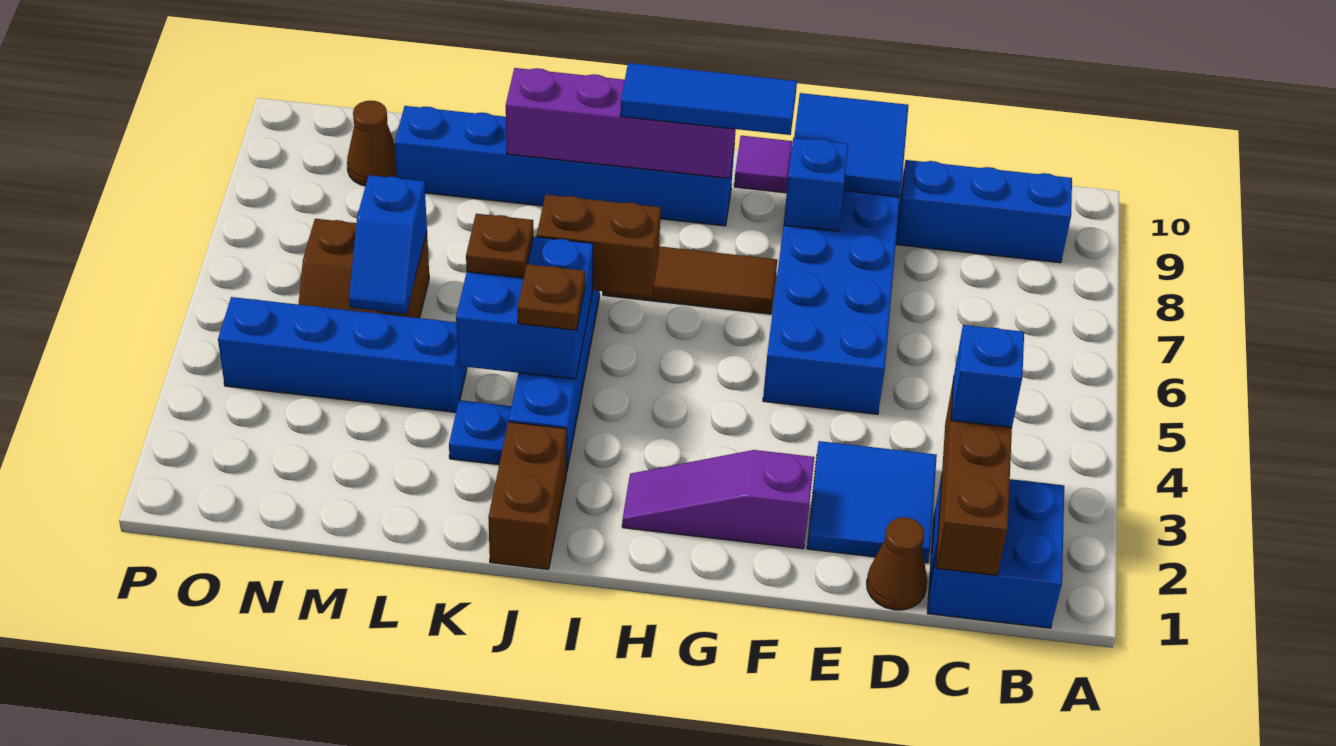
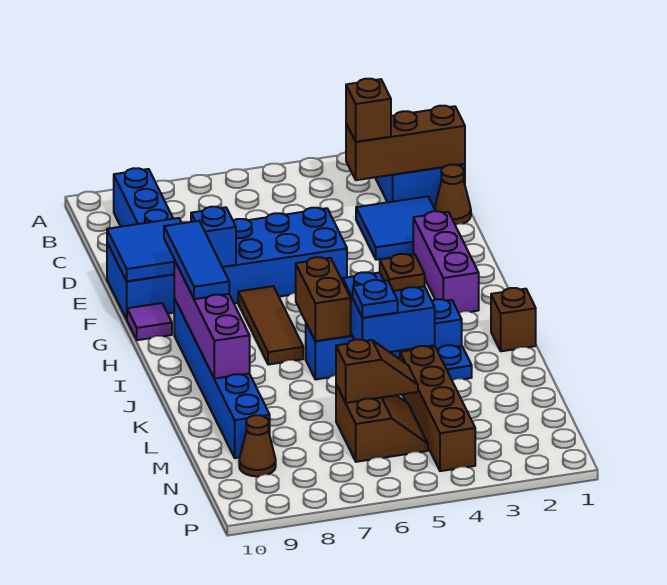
blue brick C3 level 3 -> brown brick C3 level 3
purple slope F2:H2 level 1 top F -> purple brick F2:H2 level 1
brown brick J1:J2 level 1 -> brown brick J1 level 1
brown plate K5 level 3 -> blue plate K5 level 3
blue brick L4:O4 level 1 -> brown brick L4:O4 level 1
blue slope M5:M6 level 2 top 6 -> brown slope M5:M6 level 2 top 6

